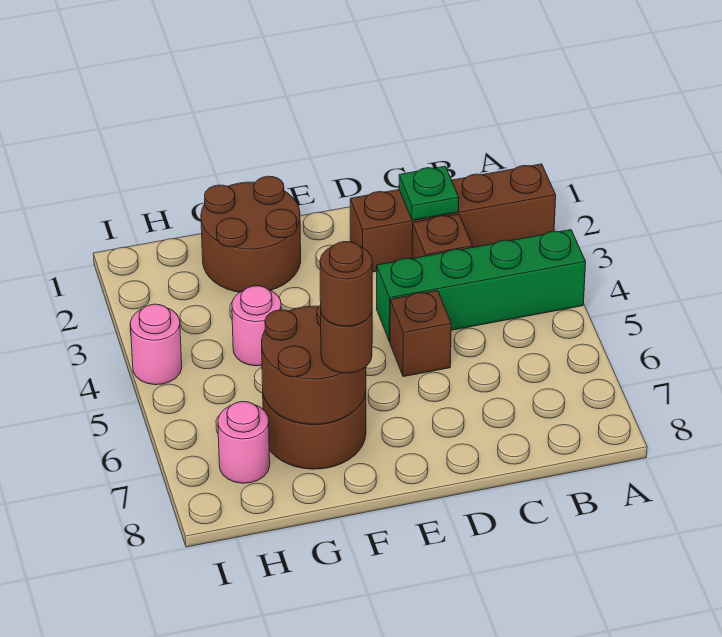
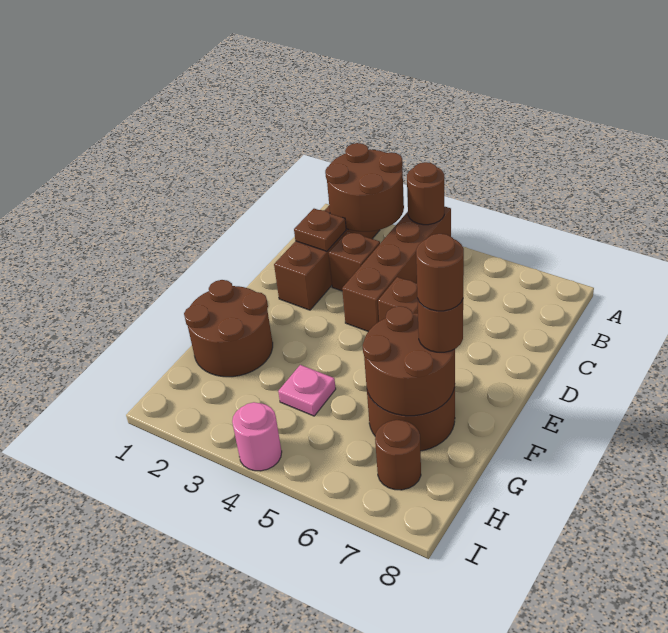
none -> brown round brick A2:B3 level 2
green brick A4:D4 level 1 -> brown brick A4:D4 level 1
none -> brown round brick A4 level 2
green plate C2 level 2 -> brown plate C2 level 2
pink round brick G4 level 1 -> pink plate G4 level 1
pink round brick H7 level 1 -> brown round brick H7 level 1

